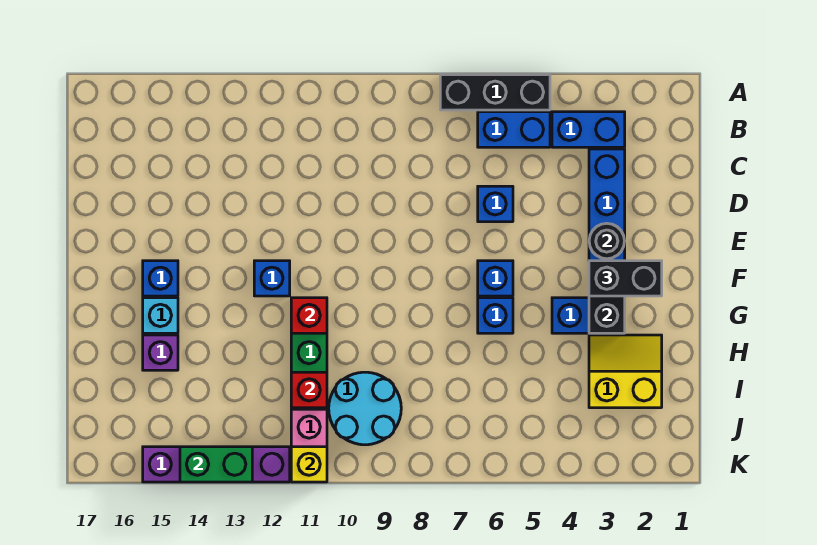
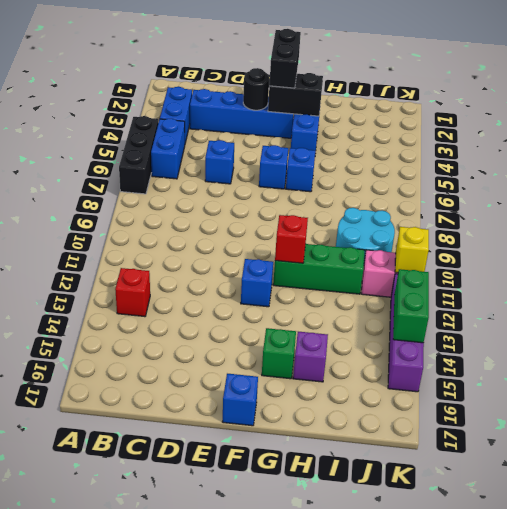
blue brick F15 level 1 -> blue brick F17 level 1
cyan brick G15 level 1 -> green brick G15 level 1
yellow slope H2:I3 level 1 top I -> none
red brick I11 level 2 -> red brick B13 level 1

